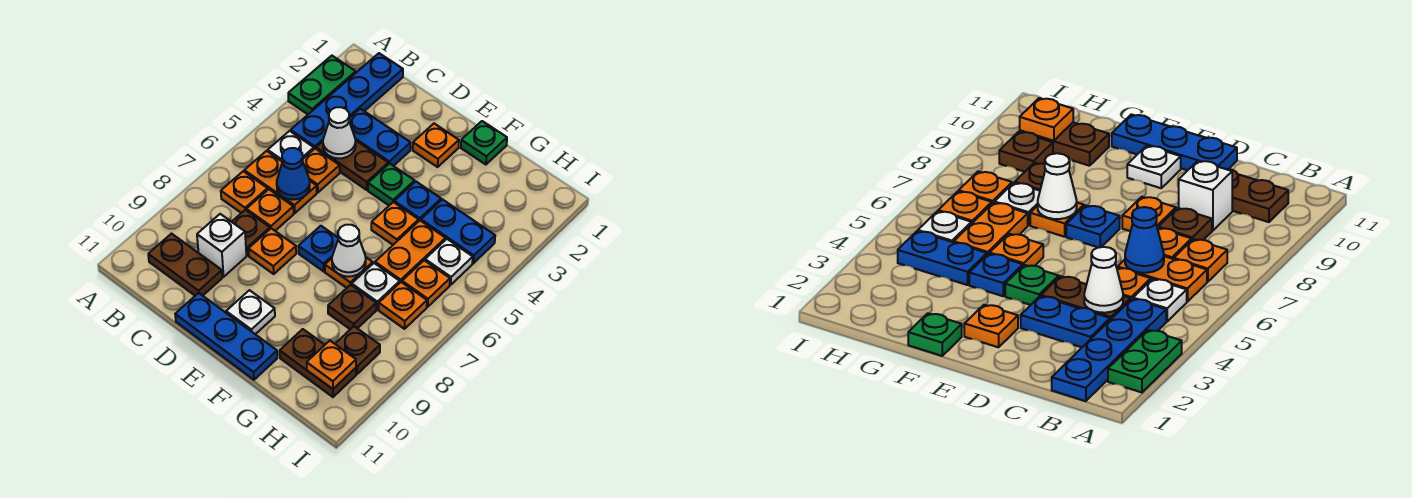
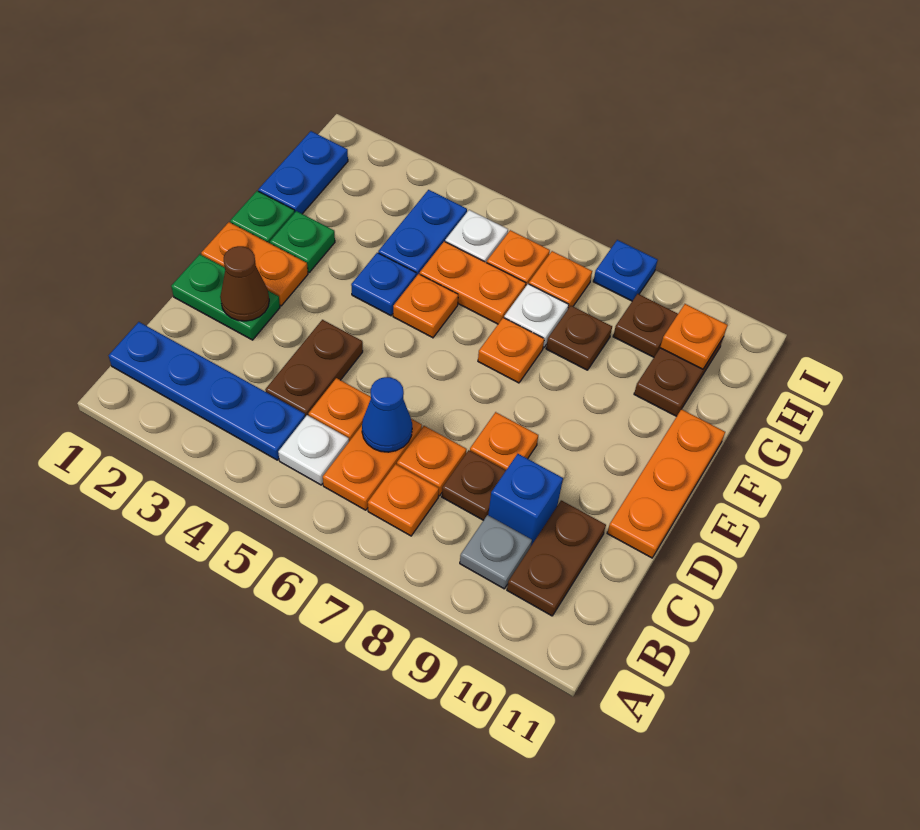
green plate A2:A3 level 1 -> green plate D1:D2 level 1
none -> grey plate B9 level 1
blue plate C3:D3 level 1 -> blue plate G1:H1 level 1
white cone C4 level 2 -> none
white brick C9 level 1 -> blue brick C9 level 1
none -> brown cone D2 level 2
blue plate D11:F11 level 1 -> orange plate D11:F11 level 1
orange plate E2 level 1 -> orange plate E1:E2 level 1
green plate E4 level 1 -> green plate F2 level 1
blue plate E7 level 1 -> blue plate I8 level 1
white plate E10 level 1 -> none
white cone F7 level 2 -> none

